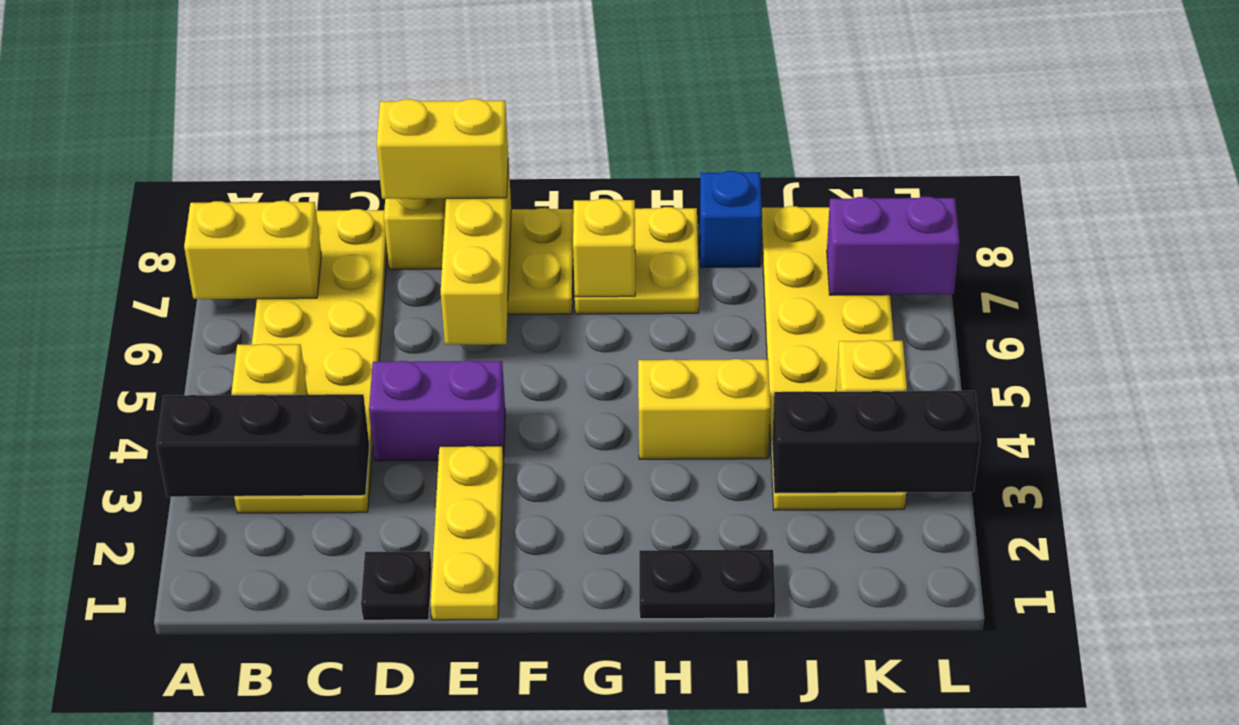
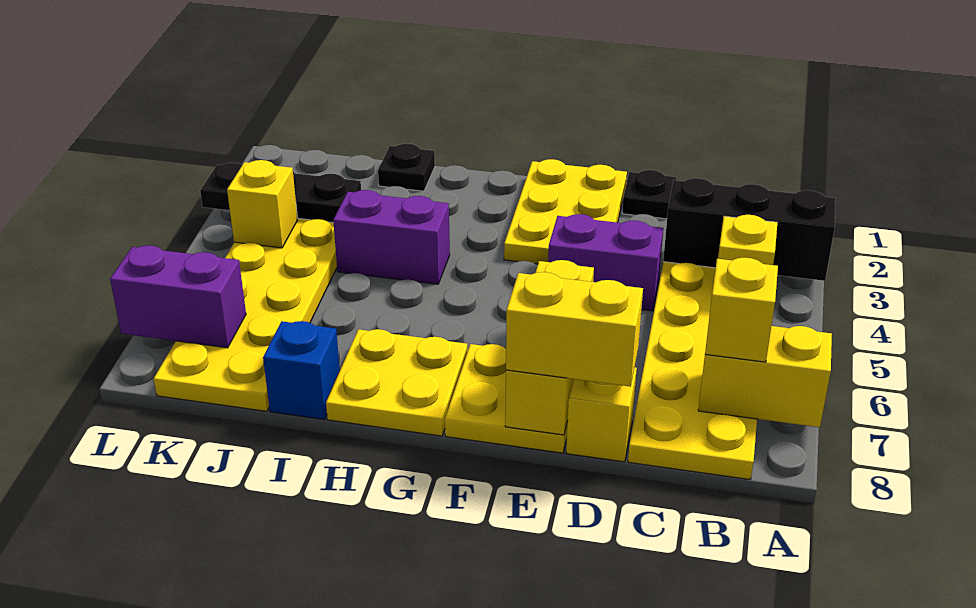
yellow plate E1:E3 level 1 -> yellow plate E1:F3 level 1
yellow brick G7 level 2 -> yellow brick B7 level 3
black plate H1:I1 level 1 -> black plate I1 level 1
yellow brick H4:I4 level 1 -> purple brick H4:I4 level 1
black brick J3:L3 level 2 -> black plate J3:L3 level 2

